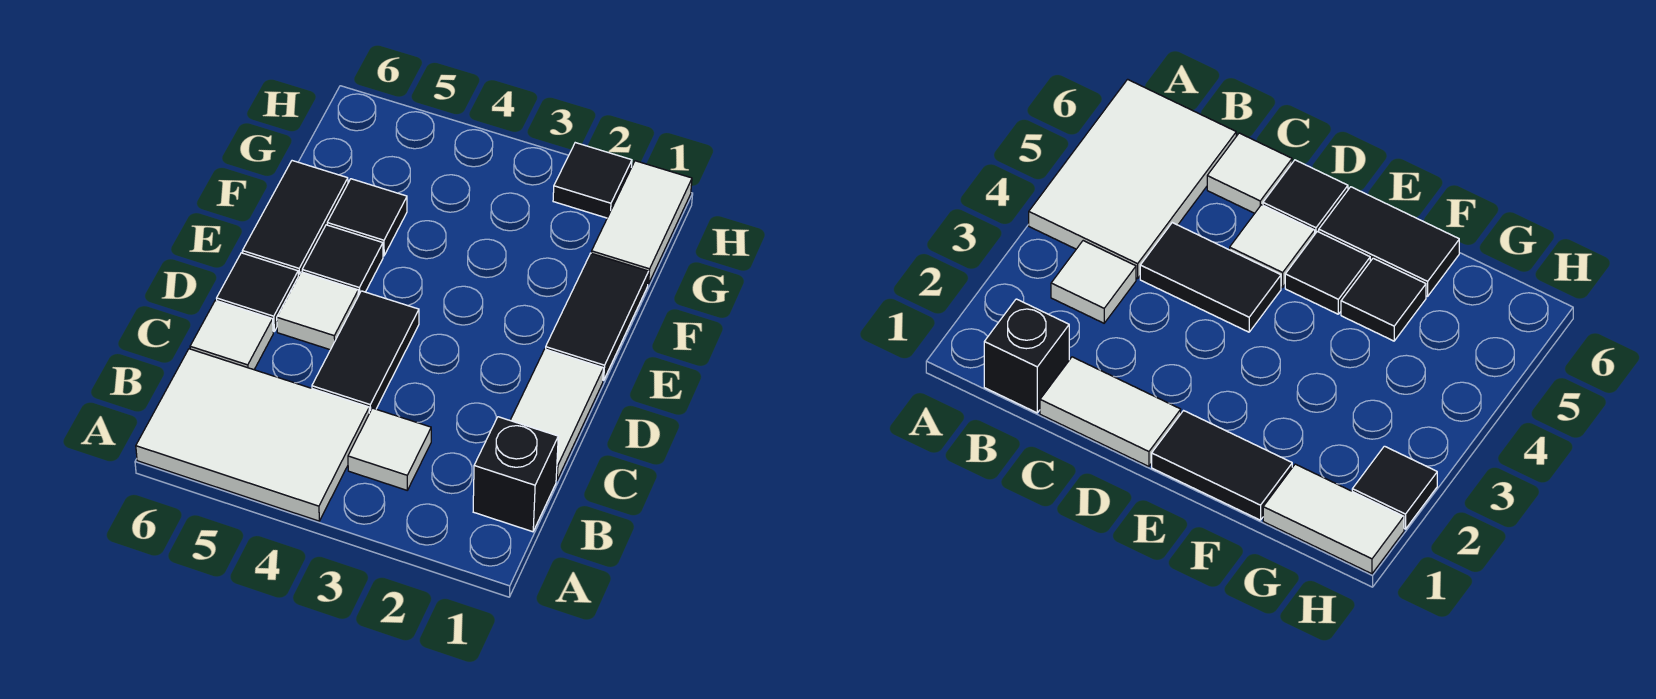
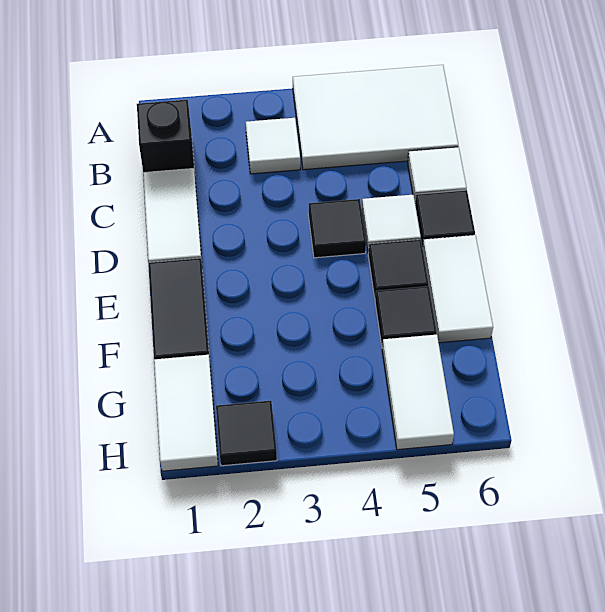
black tile C4:D4 level 1 -> black tile D4 level 1
black tile E6:F6 level 1 -> white tile E6:F6 level 1
none -> white tile G5:H5 level 1

